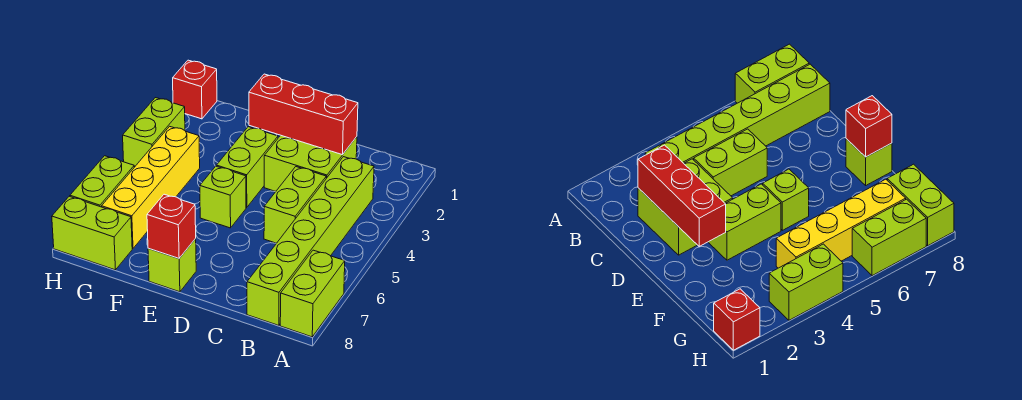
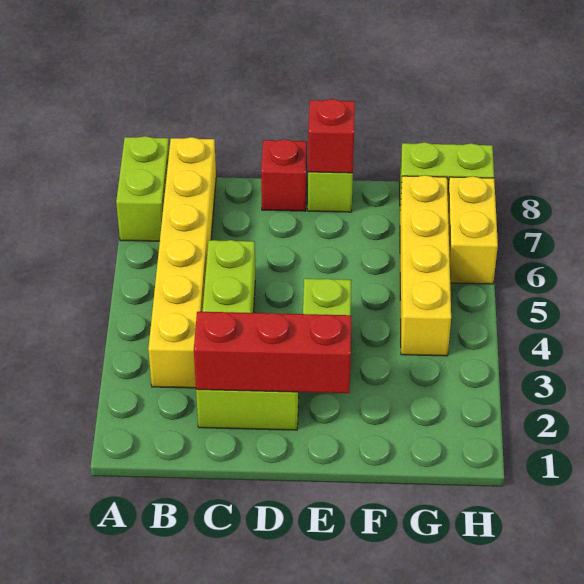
lime brick B3:B8 level 1 -> yellow brick B3:B8 level 1
lime brick E5 level 1 -> none
red brick H1 level 1 -> red brick D8 level 1
lime brick H3:H4 level 1 -> none
lime brick H6:H7 level 1 -> yellow brick H6:H7 level 1

